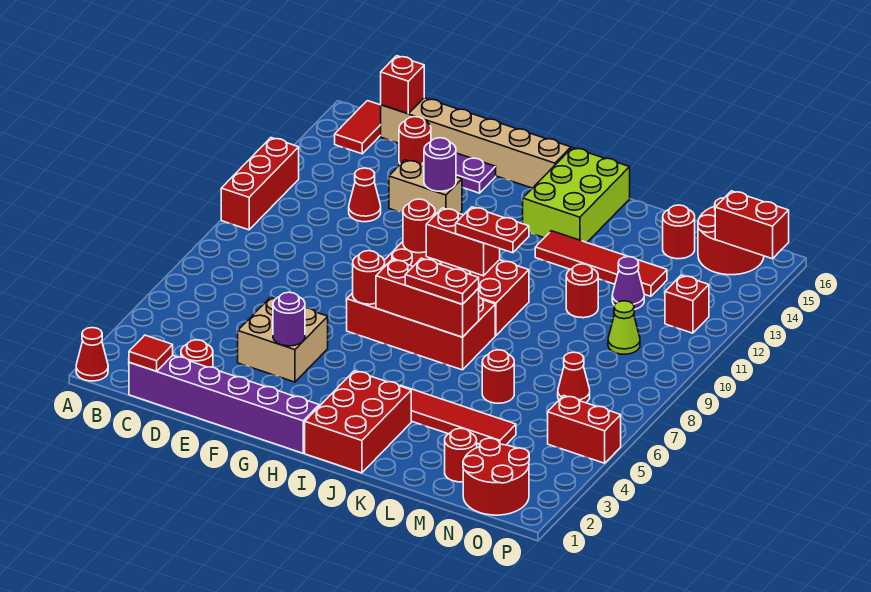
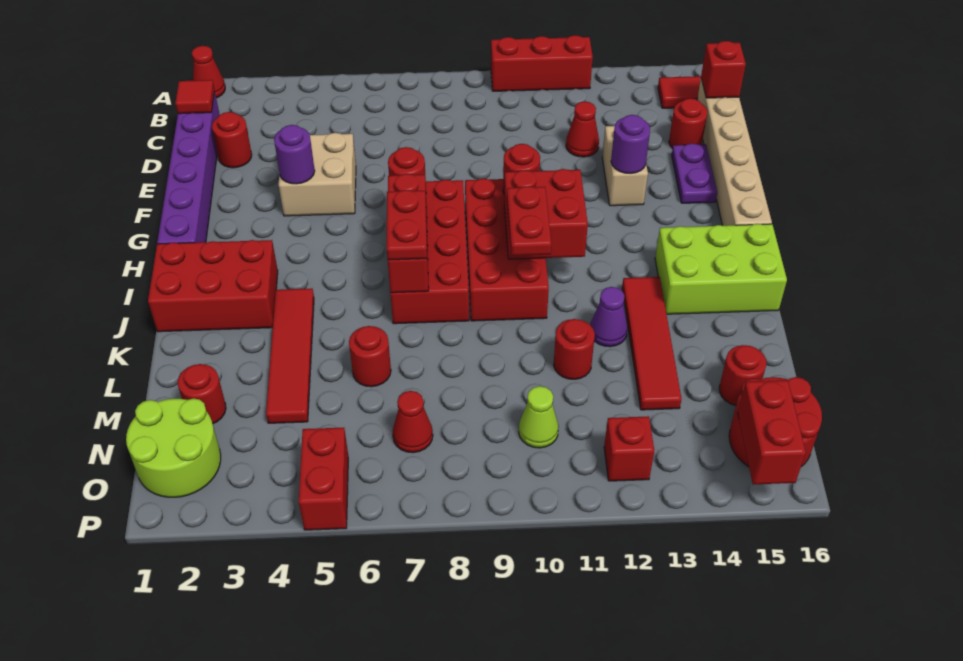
red brick H10:I10 level 2 -> red brick H10:I11 level 2
purple cone M12 level 1 -> purple cone K12 level 1
red round brick N1:O2 level 1 -> lime round brick N1:O2 level 1

